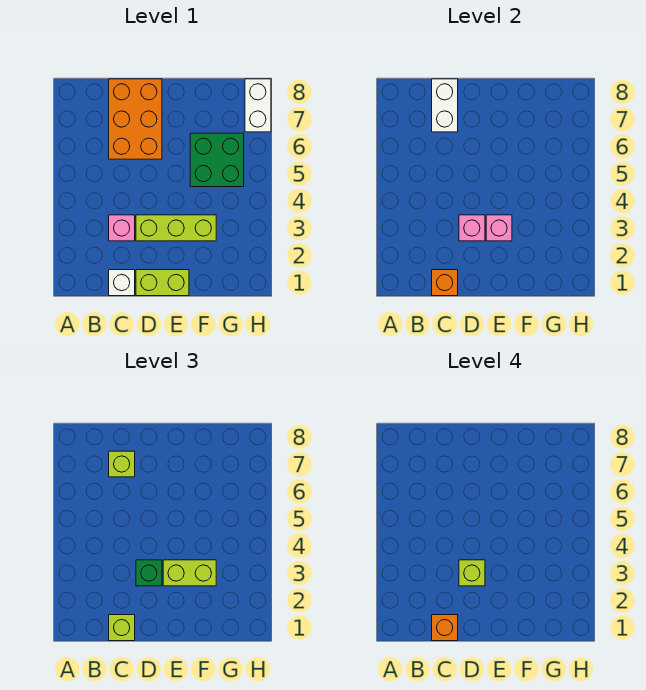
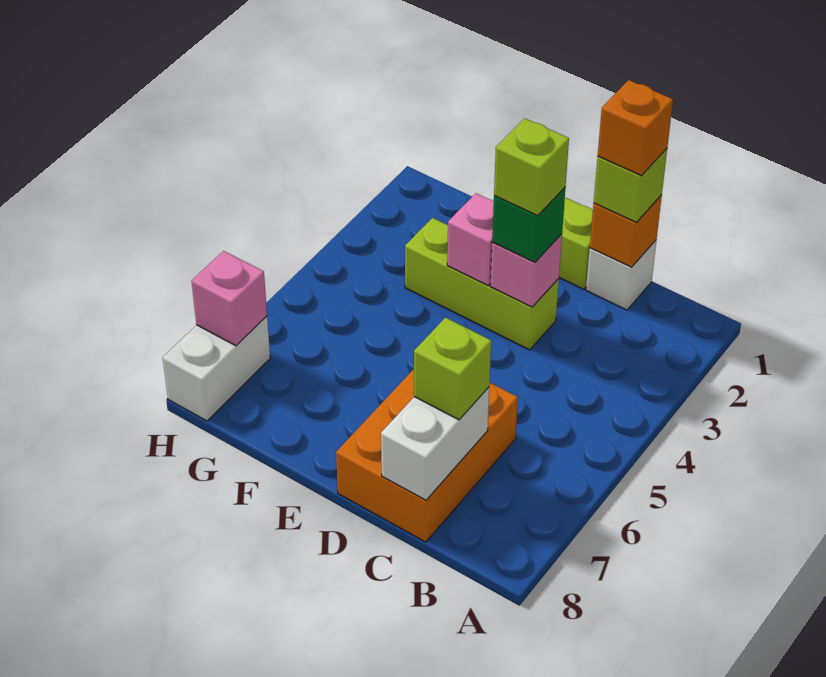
pink brick C3 level 1 -> pink brick H7 level 2
lime brick E3:F3 level 3 -> none
green brick F5:G6 level 1 -> none

